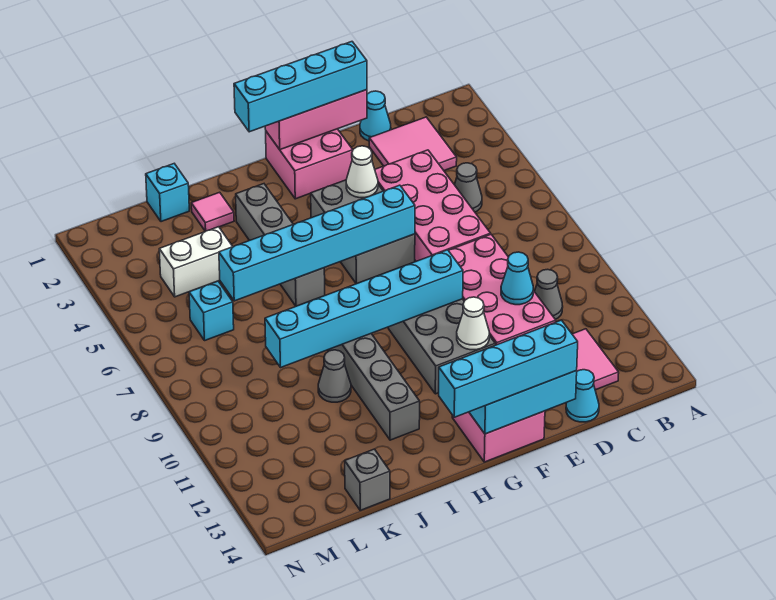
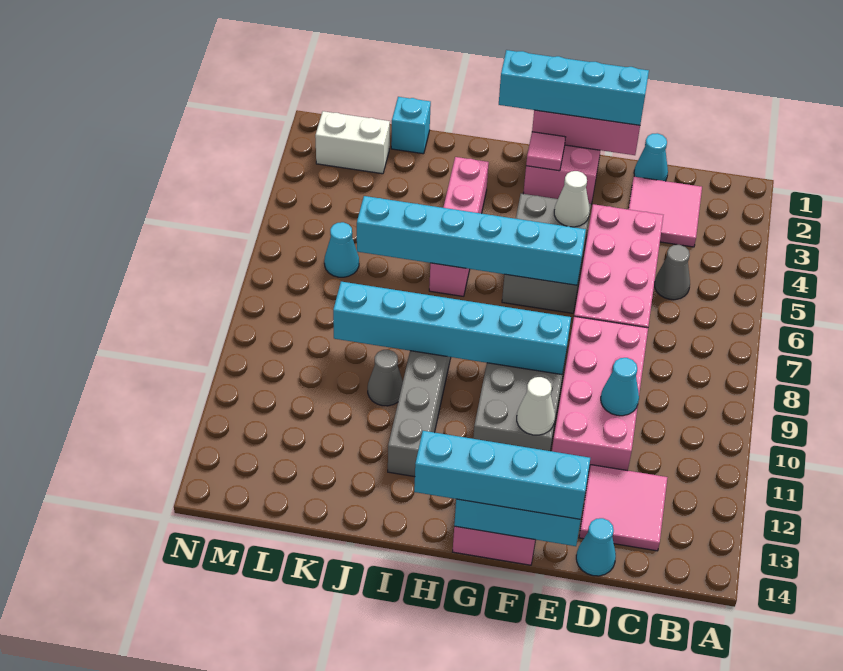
grey cone C10 level 1 -> none
grey brick I3:I6 level 1 -> pink brick I3:I6 level 1
pink tile J2 level 1 -> pink tile G2 level 2
white brick K4:L4 level 1 -> white brick L2:M2 level 1
grey brick K14 level 1 -> none
cyan brick L6 level 1 -> cyan cone L6 level 1

